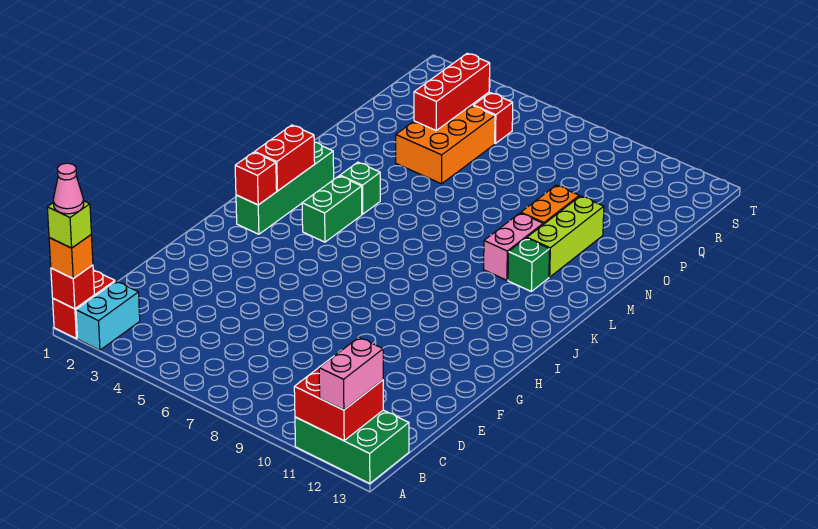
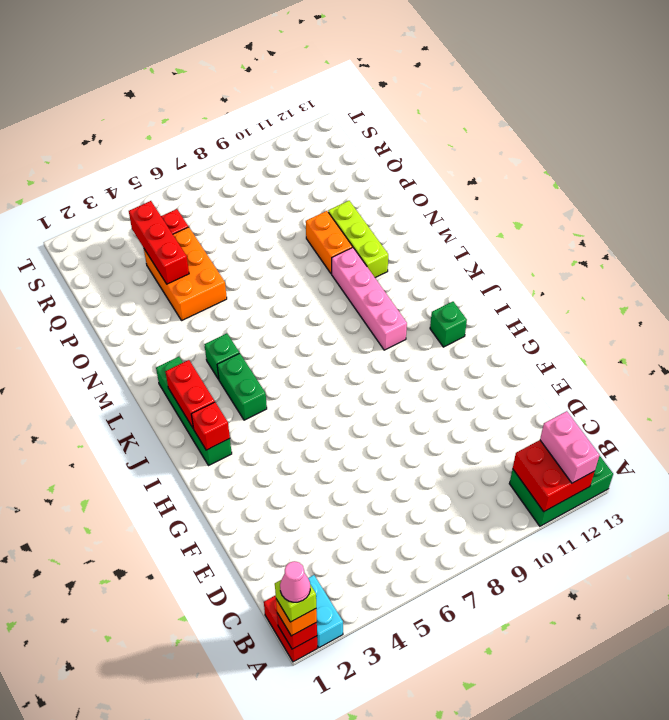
pink brick L10:M10 level 1 -> pink brick J10:M10 level 1
green brick L11 level 1 -> green brick I12 level 1

